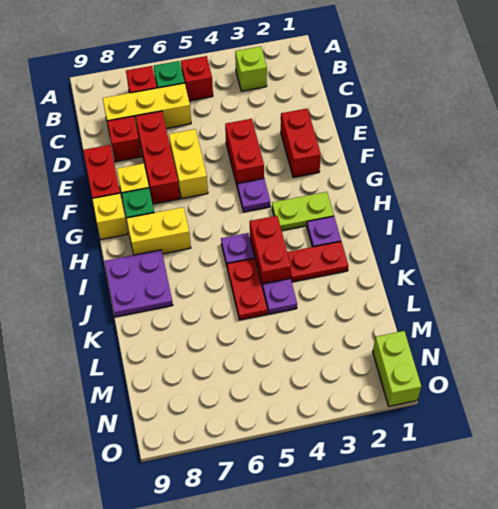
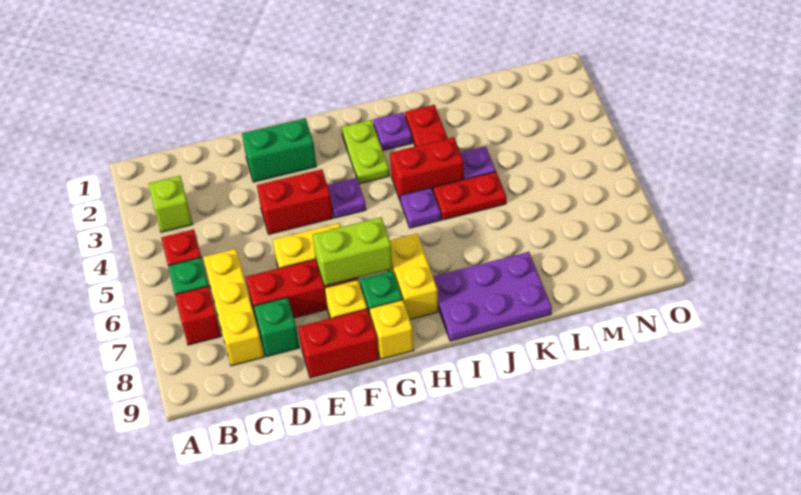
red brick D8 level 1 -> green brick D8 level 1
red brick E2:F2 level 1 -> green brick E2:F2 level 1
purple plate I8:J9 level 1 -> purple plate I8:K9 level 1
lime brick N1:O1 level 1 -> lime brick F7:G7 level 2

